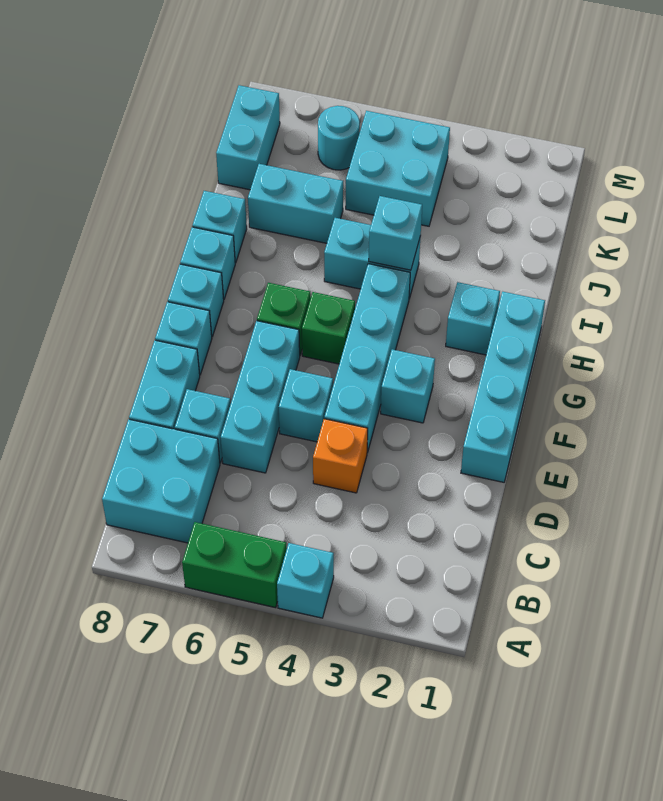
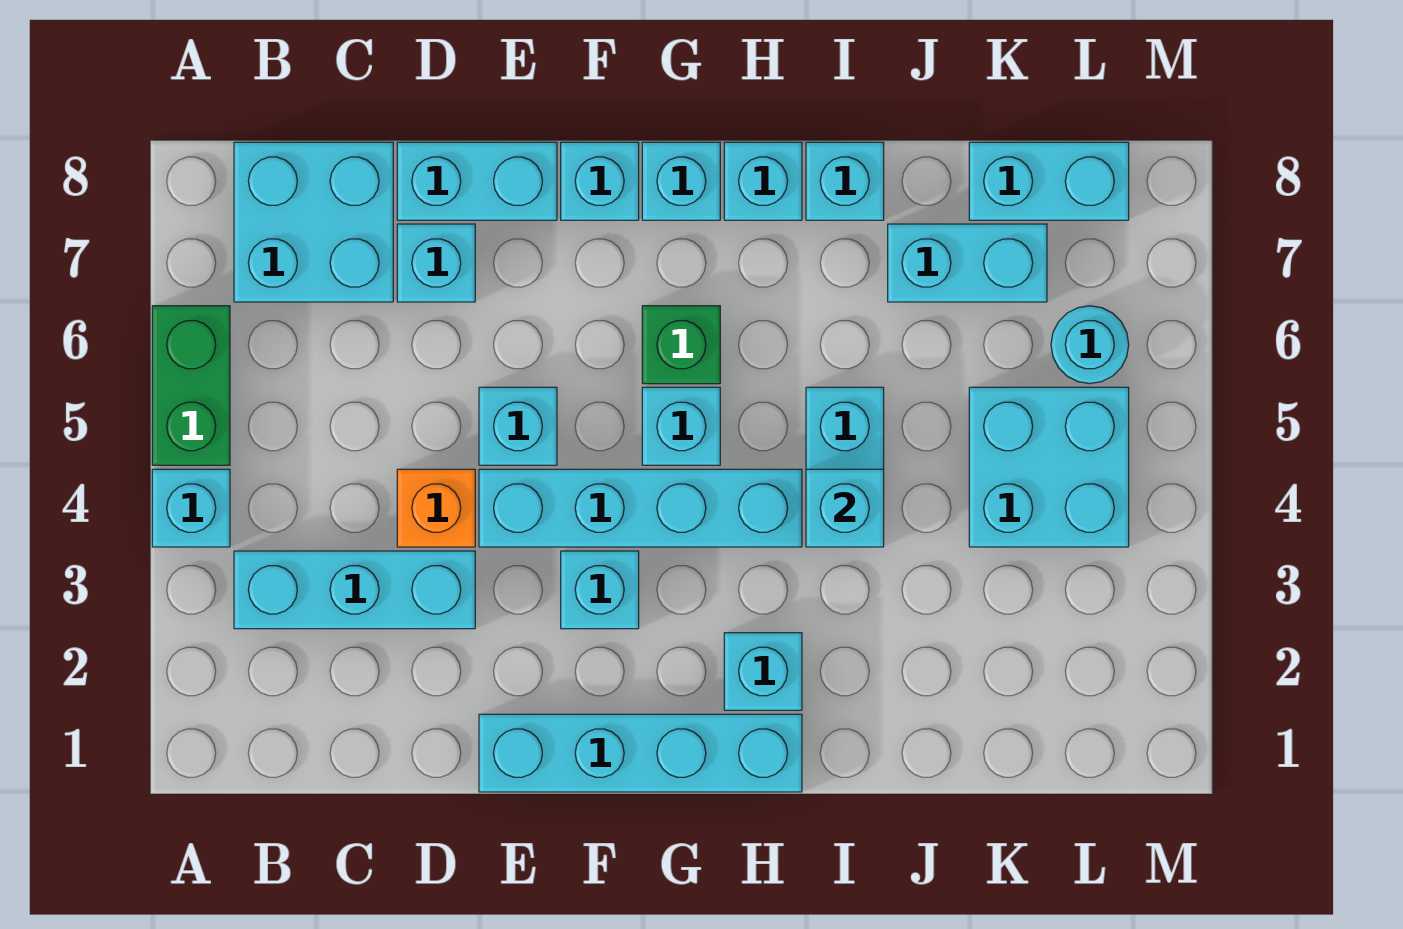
cyan brick D6:F6 level 1 -> cyan brick B3:D3 level 1
green brick G5 level 1 -> cyan brick G5 level 1
cyan brick J6:J7 level 1 -> cyan brick J7:K7 level 1

